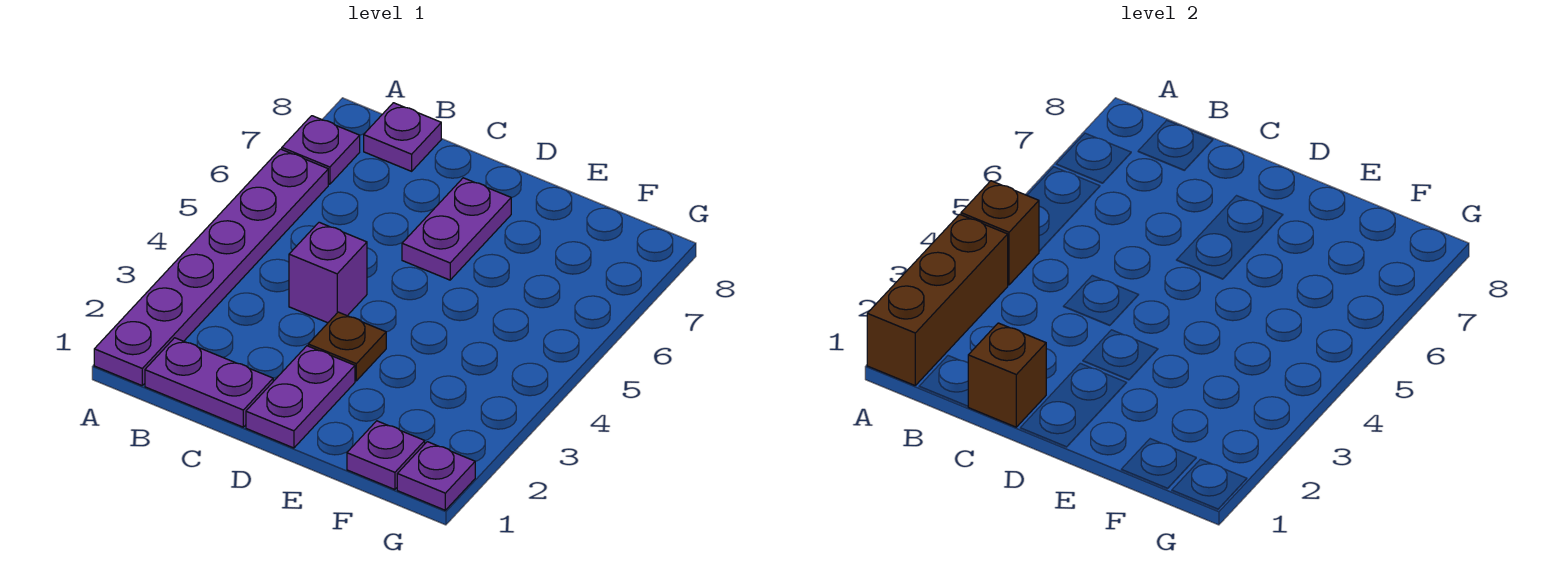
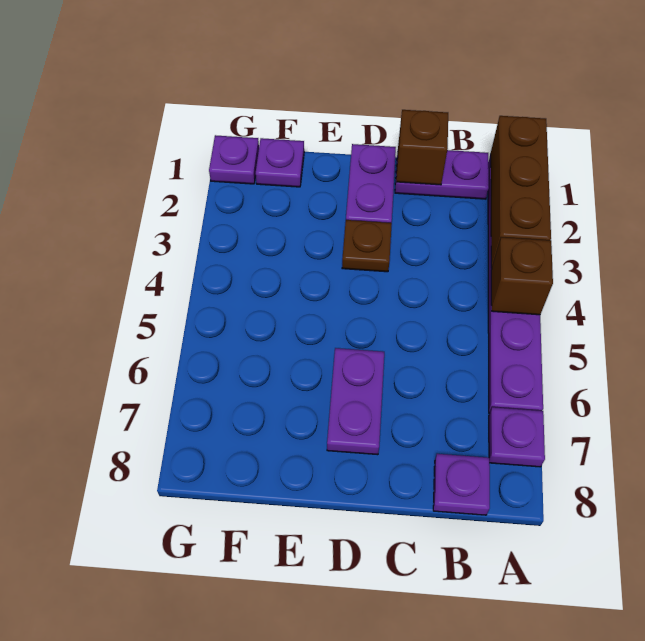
purple brick C4 level 1 -> none

